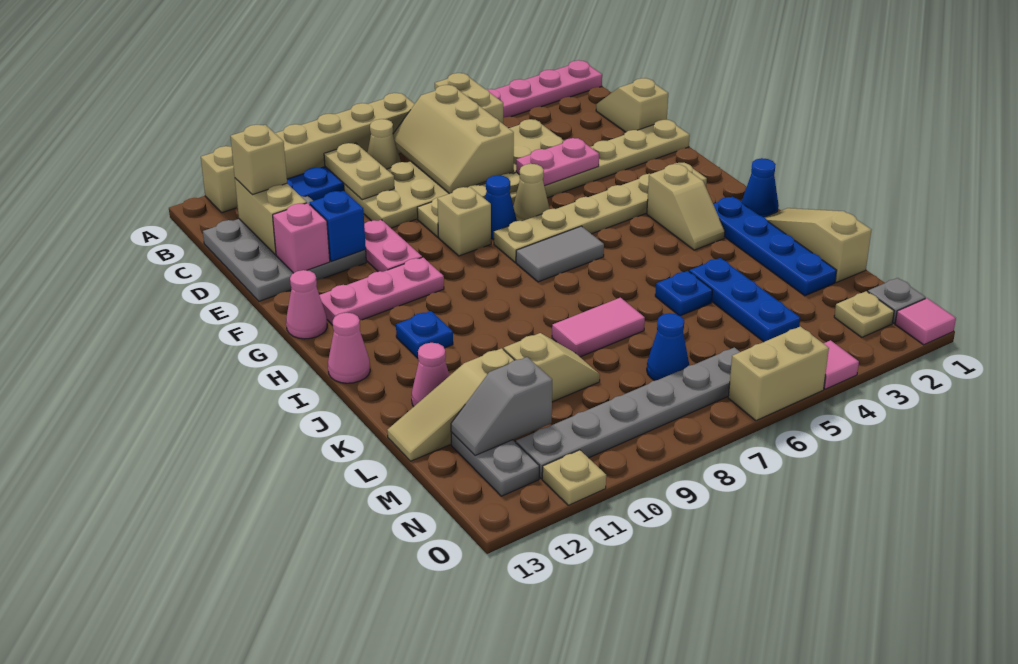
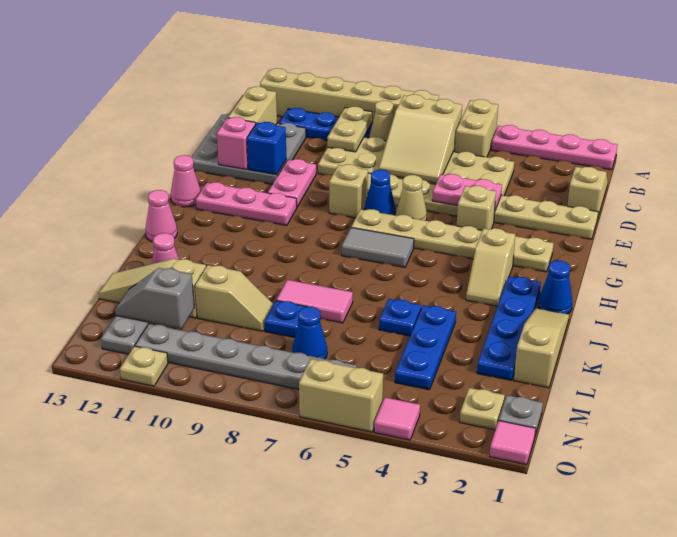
tan slope B6:D7 level 2 top 6 -> tan slope B6:D7 level 2 top B
tan brick C12 level 3 -> tan brick F4 level 1
blue plate I11 level 1 -> blue plate L8 level 1

